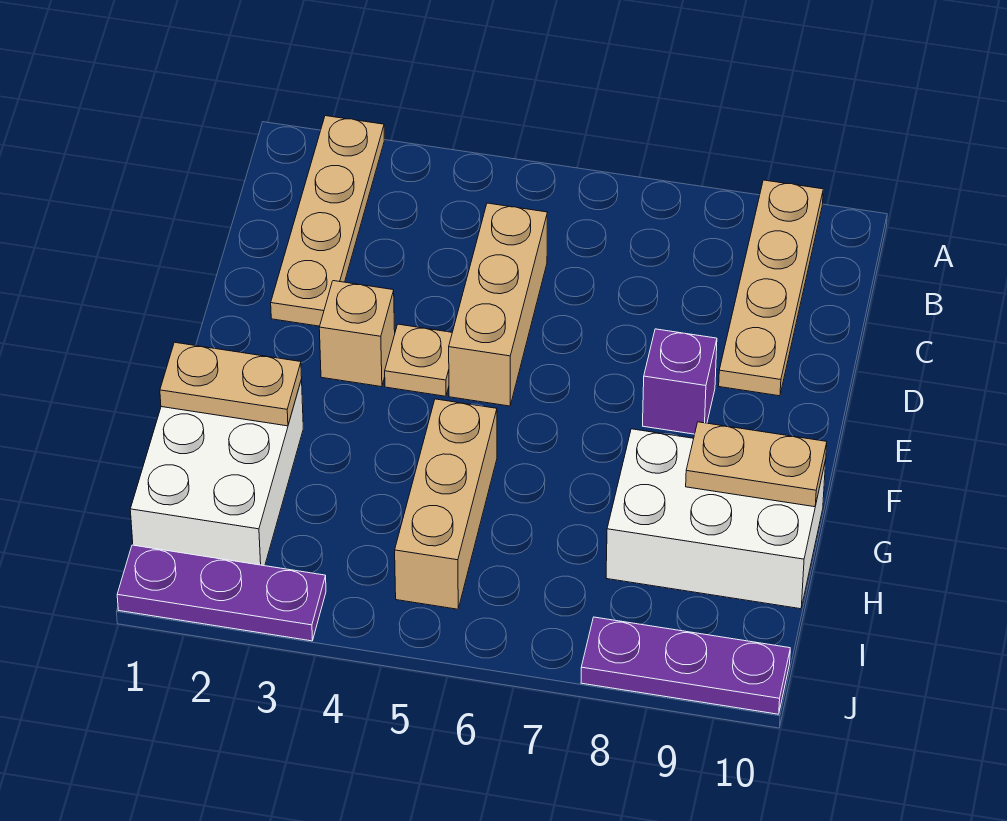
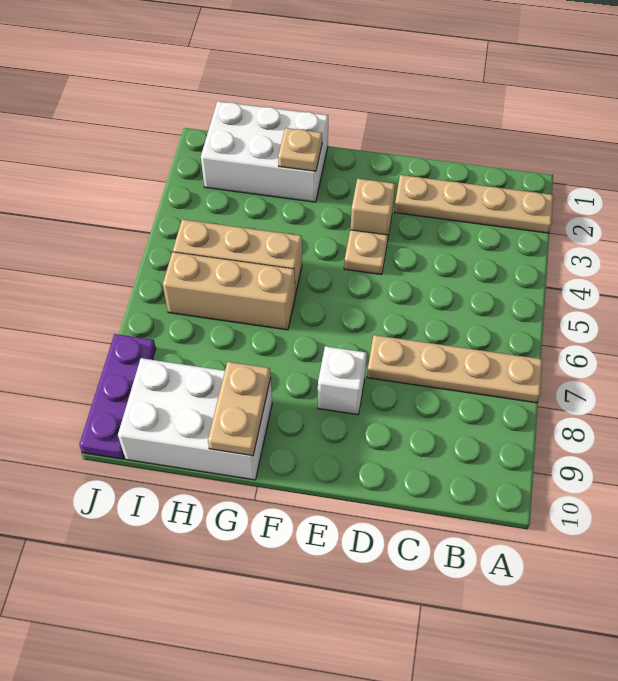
tan plate A9:D9 level 1 -> tan plate A7:D7 level 1
tan brick C5:E5 level 1 -> tan brick G6:I6 level 1
purple brick E8 level 1 -> white brick E8 level 1
tan plate G1:G2 level 2 -> tan plate G2 level 2
white brick G8:H10 level 1 -> white brick G9:I10 level 1
purple plate J1:J3 level 1 -> none

